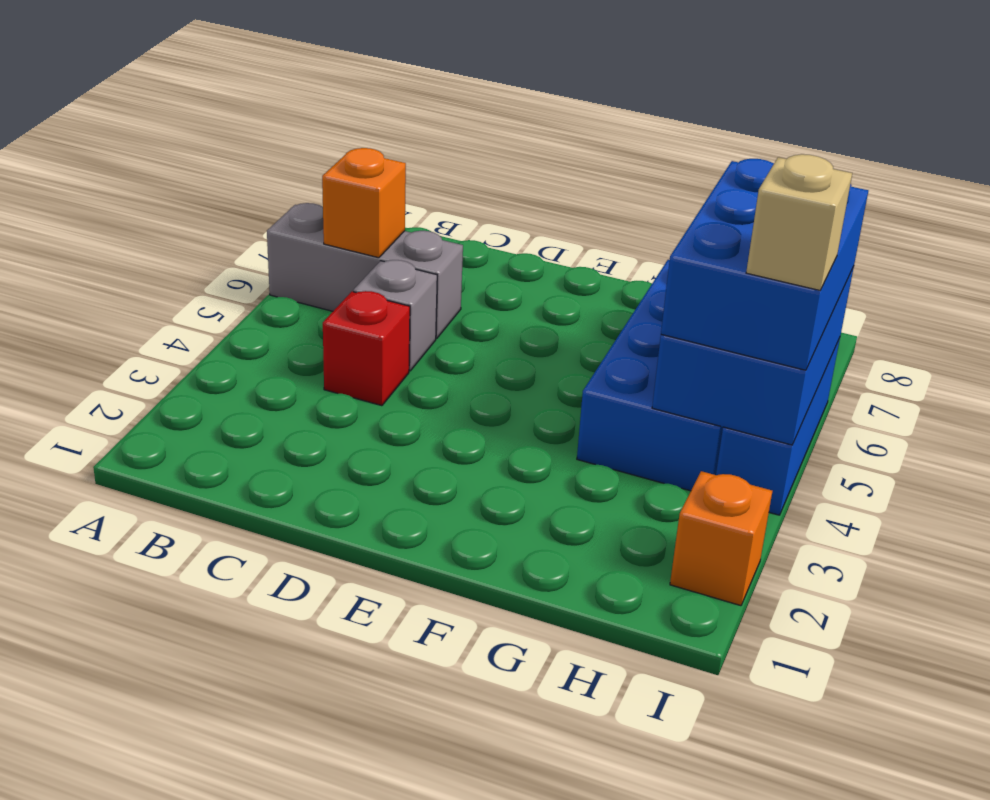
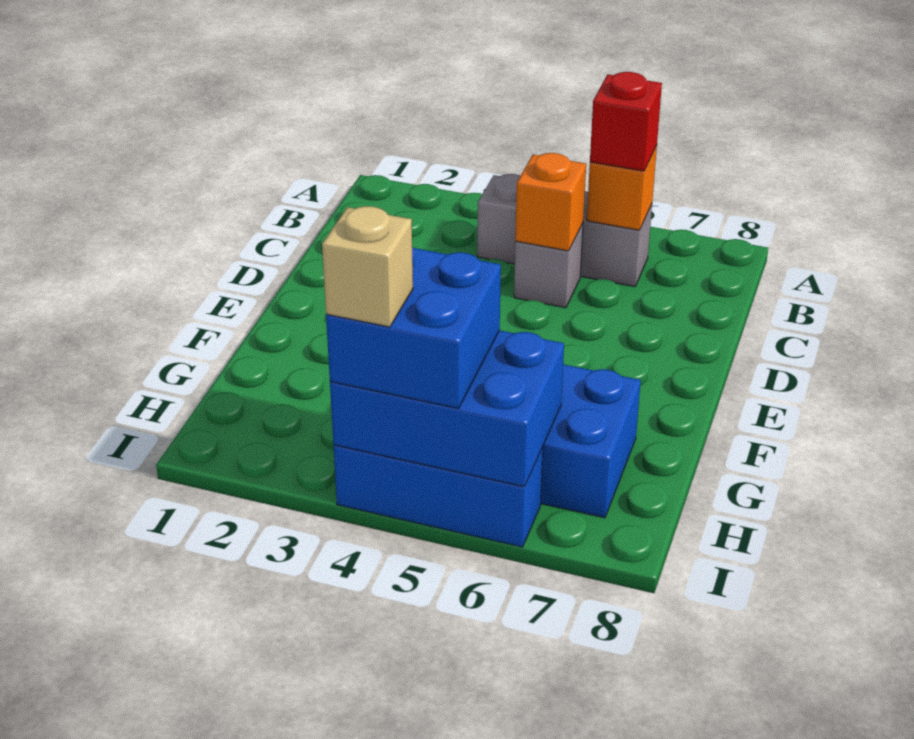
grey brick A6:C6 level 1 -> grey brick B4:B6 level 1
red brick C4 level 1 -> red brick B6 level 3
blue brick H4:I6 level 3 -> blue brick H4:I5 level 3
orange brick I2 level 1 -> orange brick C5 level 2

